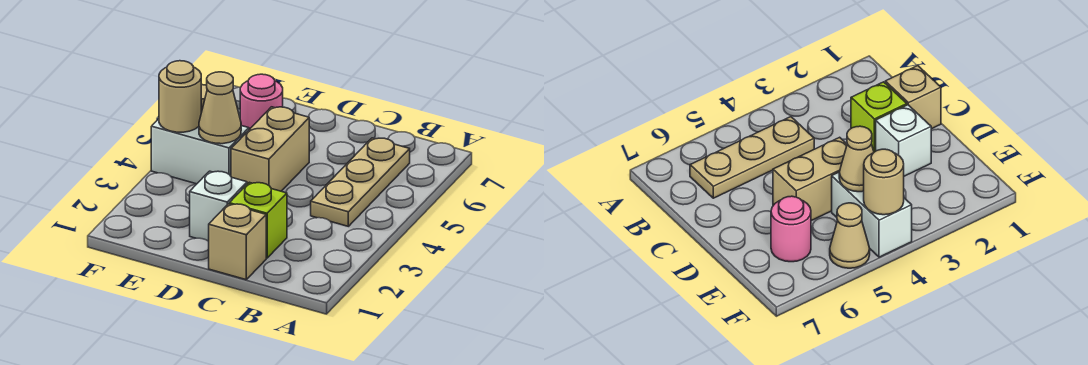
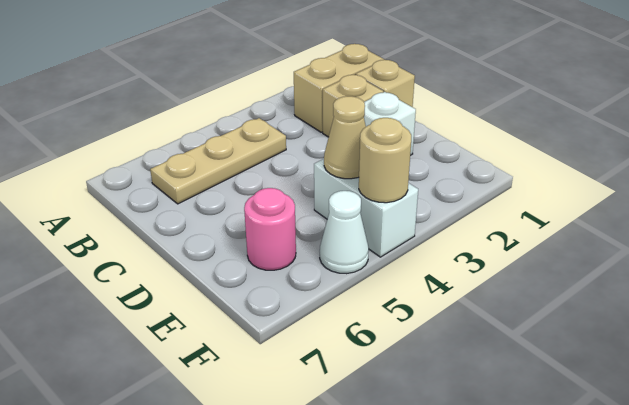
lime brick C2 level 1 -> tan brick C2 level 1
tan brick D4:D5 level 1 -> tan brick B1:B2 level 1
tan cone F5 level 1 -> white cone F5 level 1

